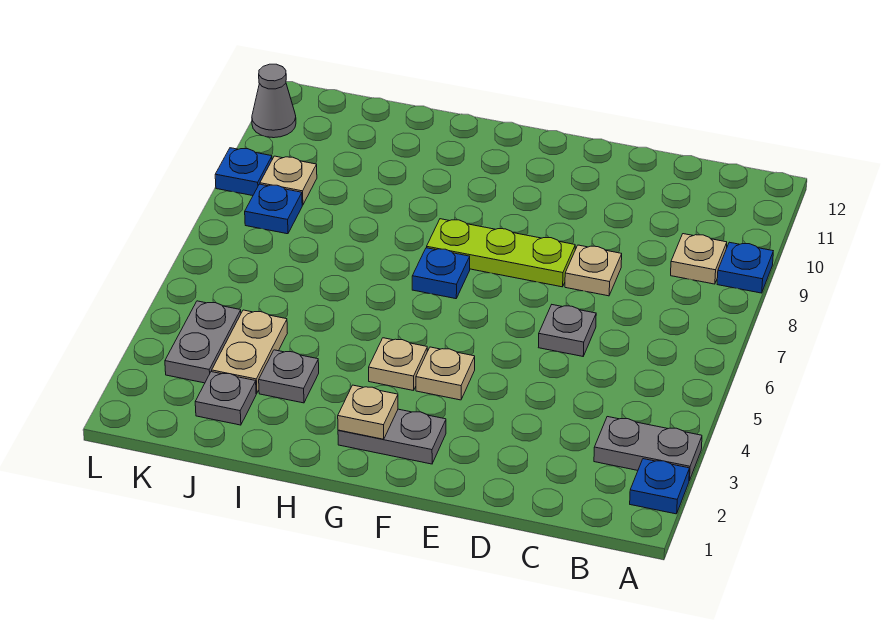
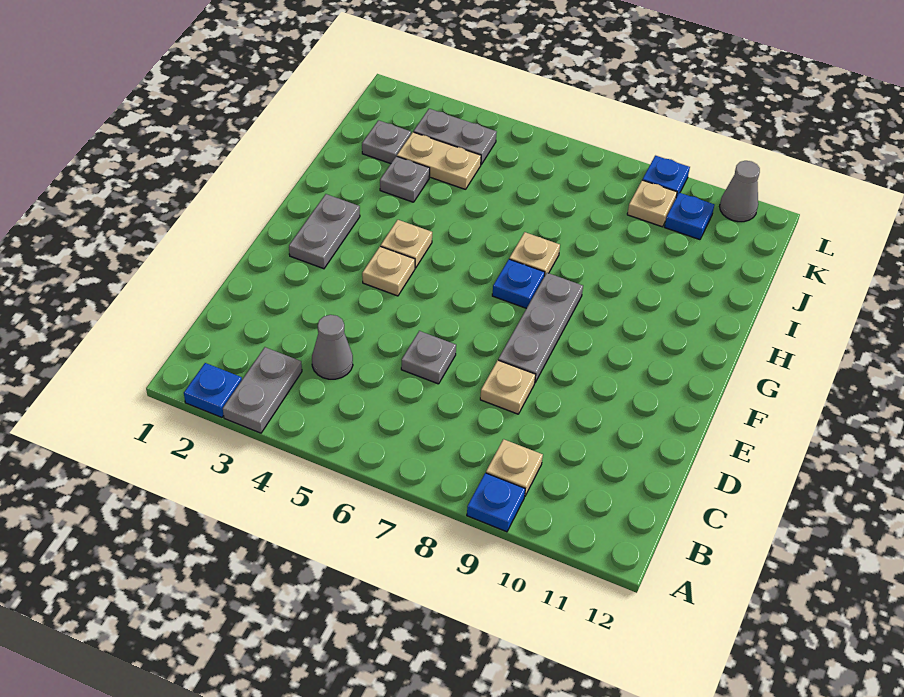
none -> grey cone C4 level 1
lime plate E8:G8 level 1 -> grey plate E8:G8 level 1
tan plate G2 level 2 -> tan plate H7 level 1
blue plate K8 level 1 -> blue plate K10 level 1

